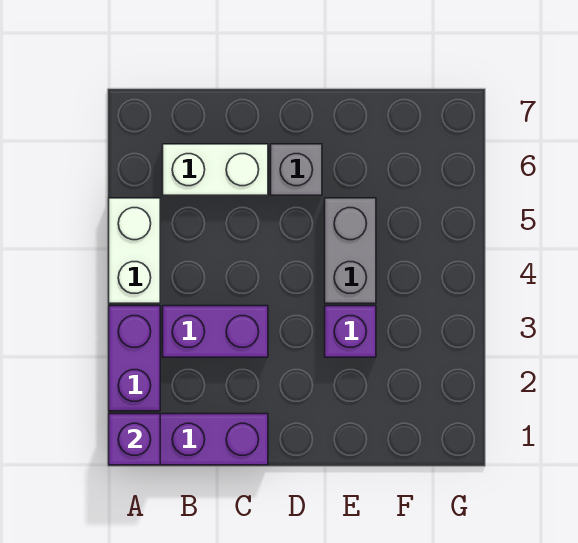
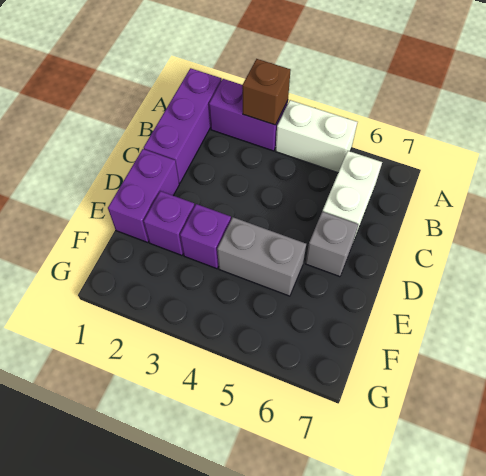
purple brick A1 level 2 -> purple brick E2 level 1
none -> brown brick A3 level 2
purple brick B3:C3 level 1 -> purple brick D1:E1 level 1

